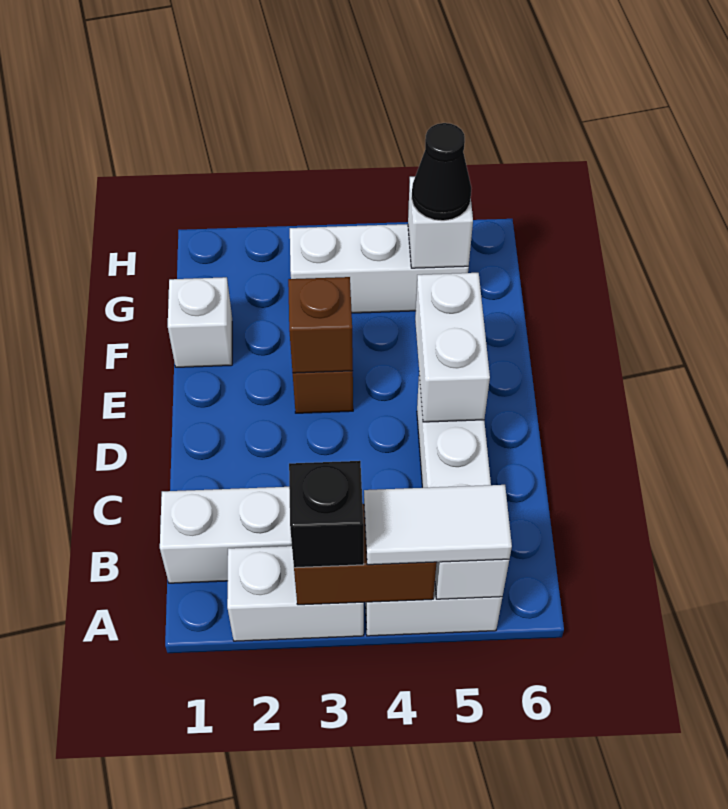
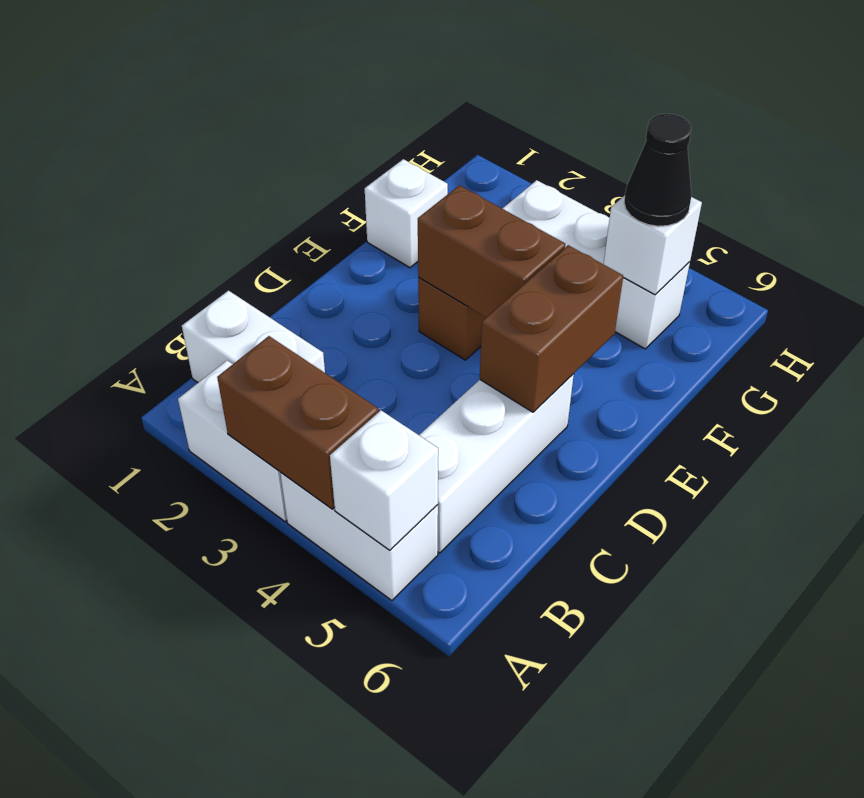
black brick A3 level 3 -> none
white tile A4:A5 level 3 -> none
white brick D5:E5 level 2 -> brown brick D5:E5 level 2
brown brick E3 level 2 -> brown brick E3:E4 level 2

